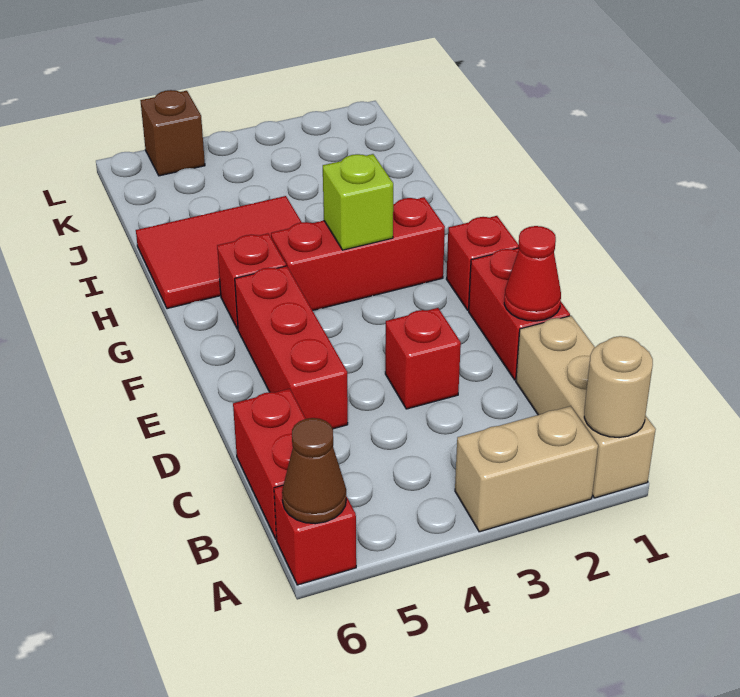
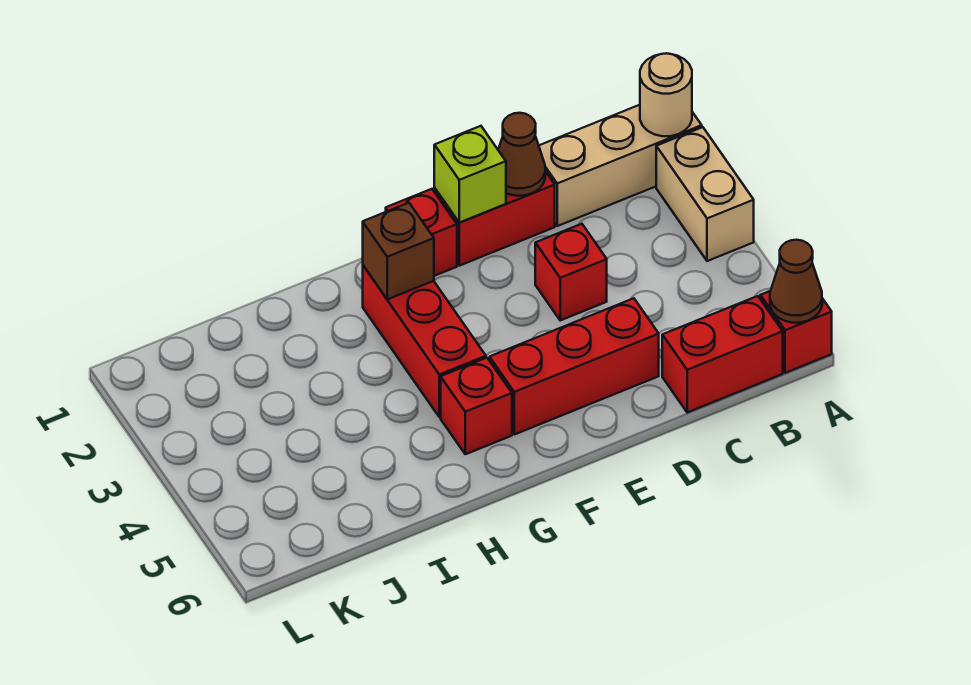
red cone D1 level 2 -> brown cone D1 level 2
lime brick G3 level 2 -> lime brick E1 level 2
red tile H4:I6 level 1 -> none
brown brick L5 level 1 -> brown brick G2 level 2

